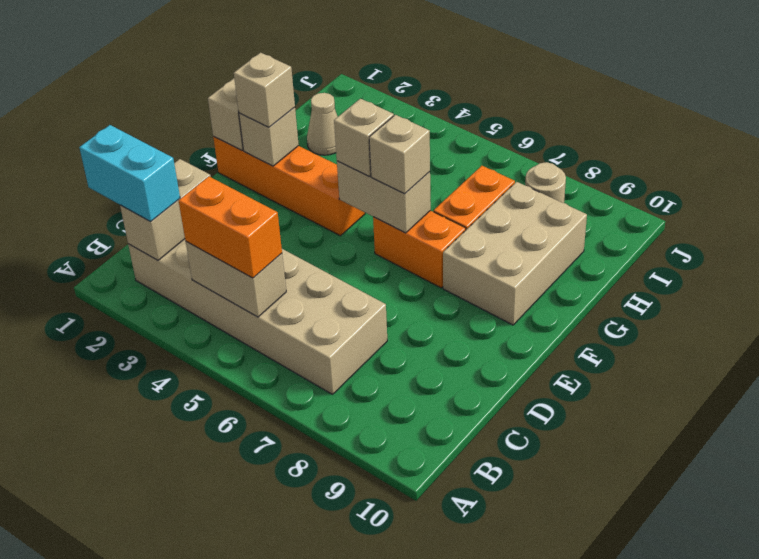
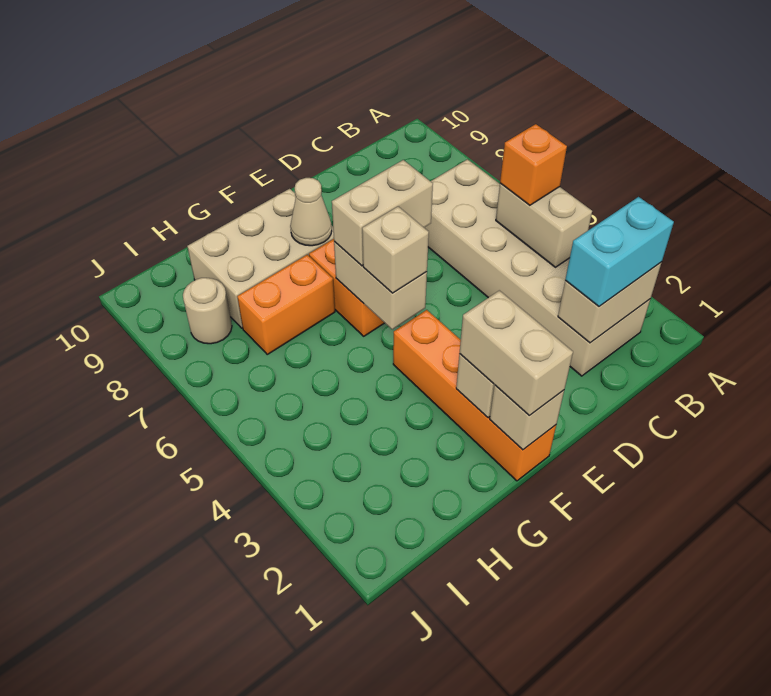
cyan brick B1:B2 level 3 -> cyan brick B2:C2 level 3
orange brick B4:B5 level 3 -> orange brick B5 level 3
tan brick F2 level 3 -> tan brick F1:F2 level 3
tan brick F6 level 3 -> tan brick E6:F6 level 3
tan cone H2 level 1 -> tan cone F8 level 2

